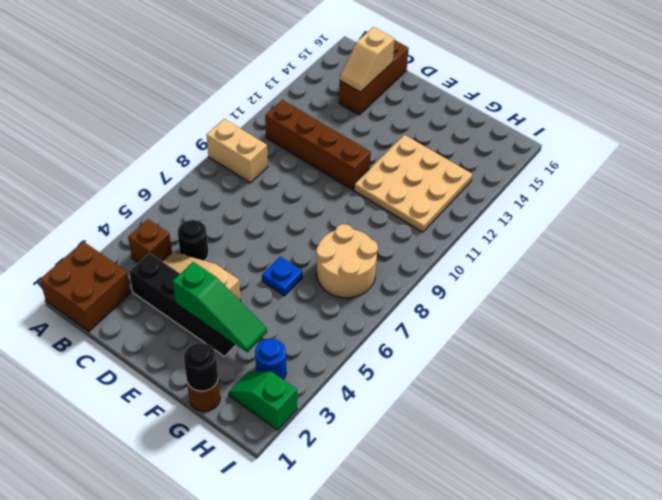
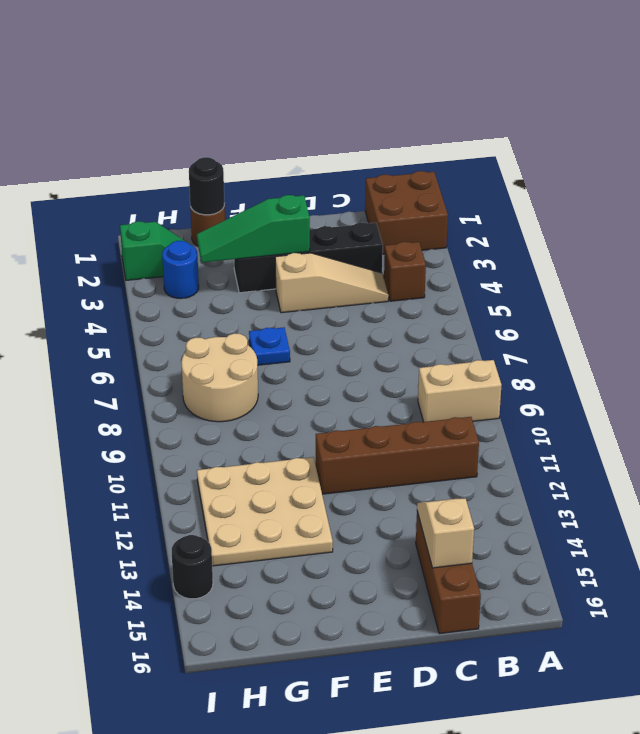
black round brick C5 level 1 -> black round brick I14 level 1

